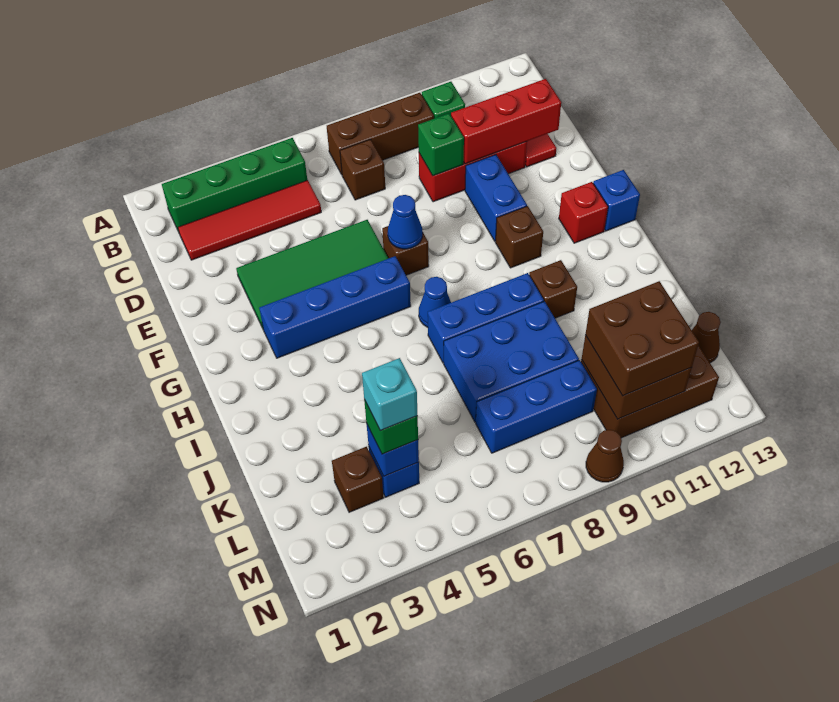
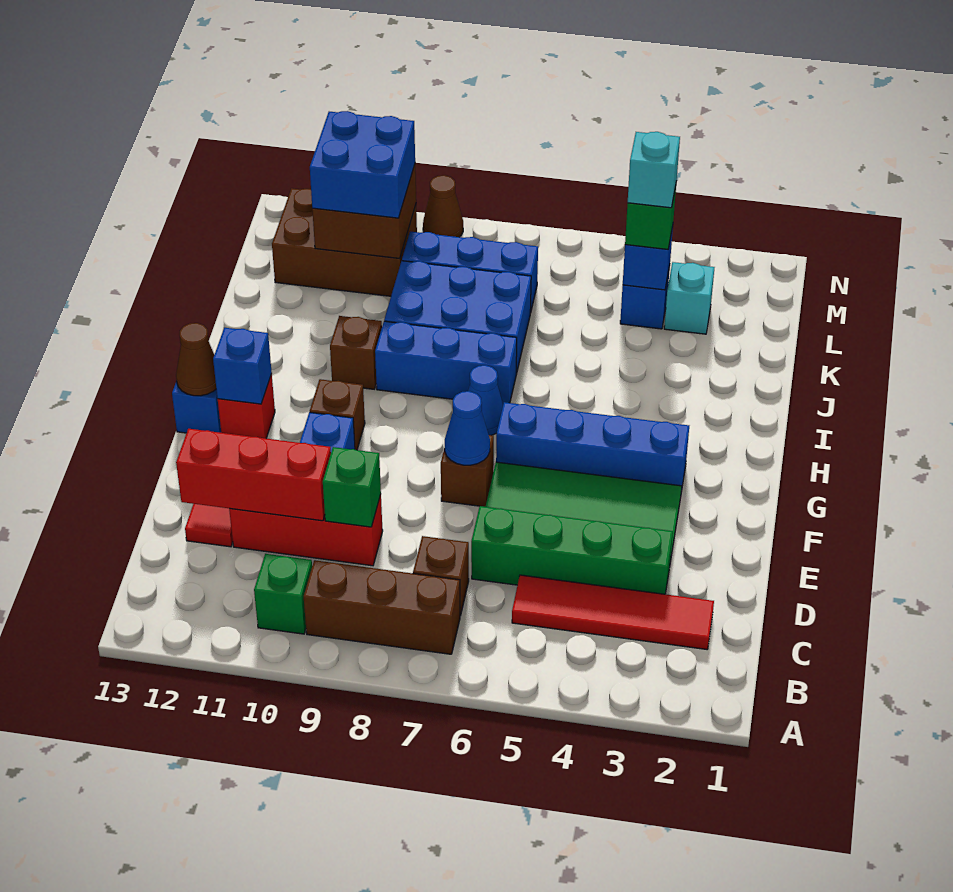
green brick B2:B5 level 1 -> green brick D3:D6 level 1
none -> blue brick G12 level 2
brown brick L3 level 1 -> cyan brick L3 level 1
brown brick L10:M11 level 3 -> blue brick L10:M11 level 3
brown cone L13 level 1 -> brown cone G13 level 2

